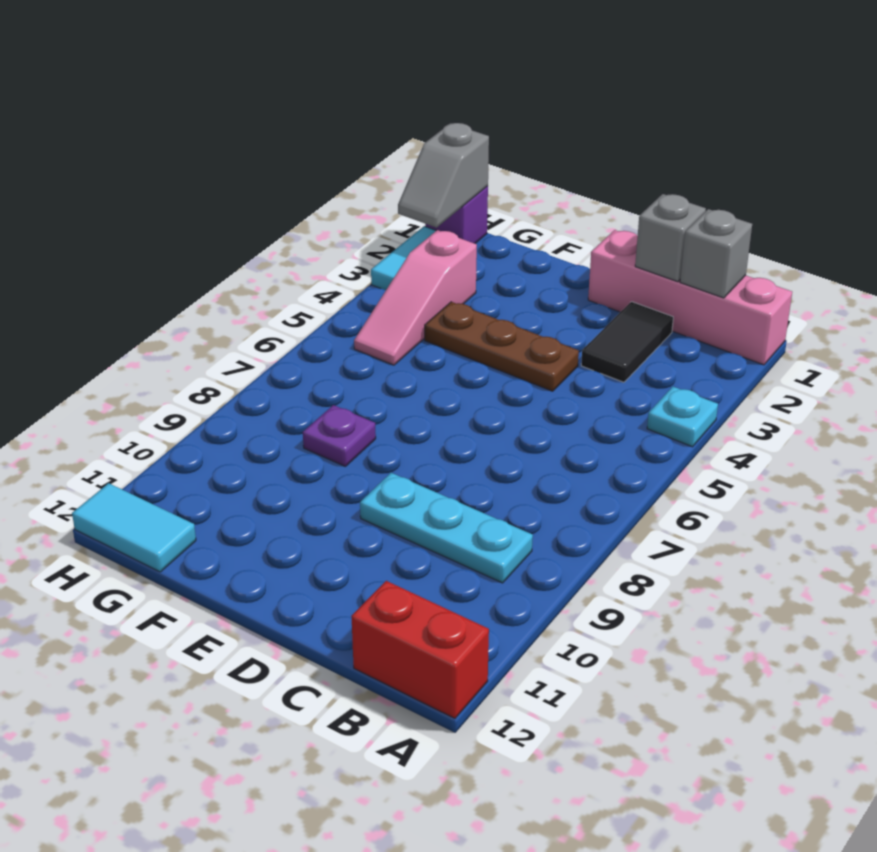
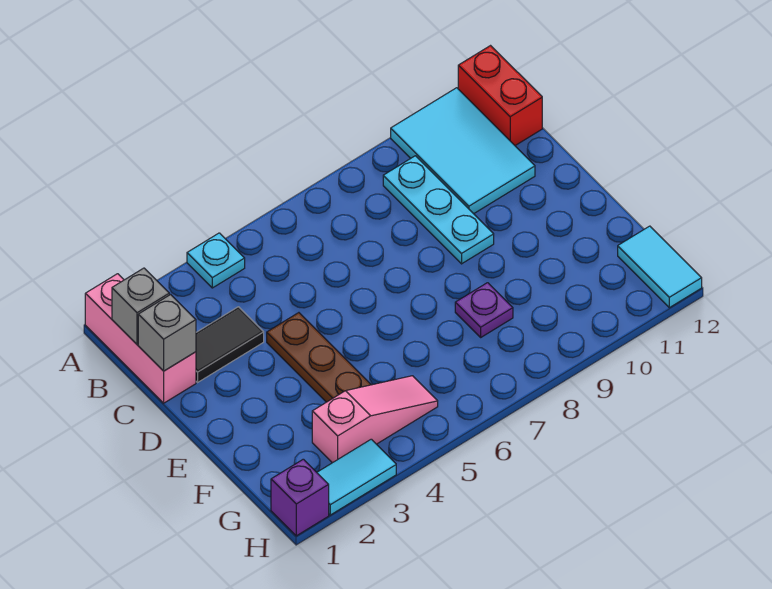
pink brick A1:D1 level 1 -> pink brick A1:C1 level 1
none -> cyan tile A10:C11 level 1
grey slope H1:H2 level 2 top 1 -> none

